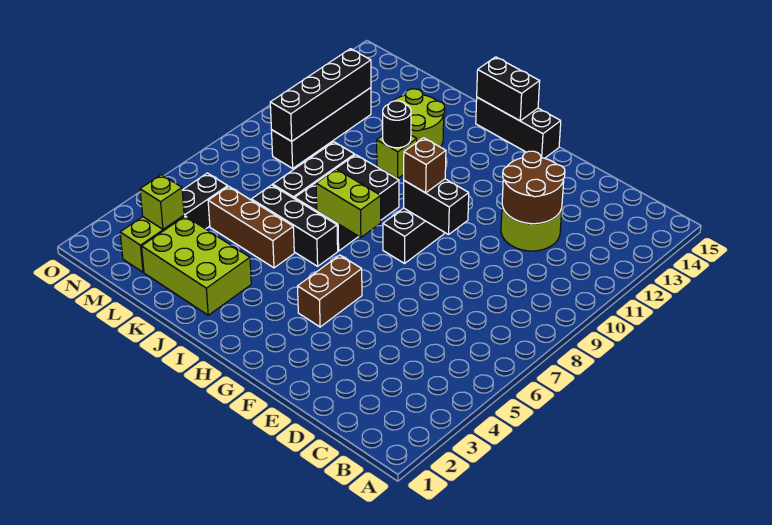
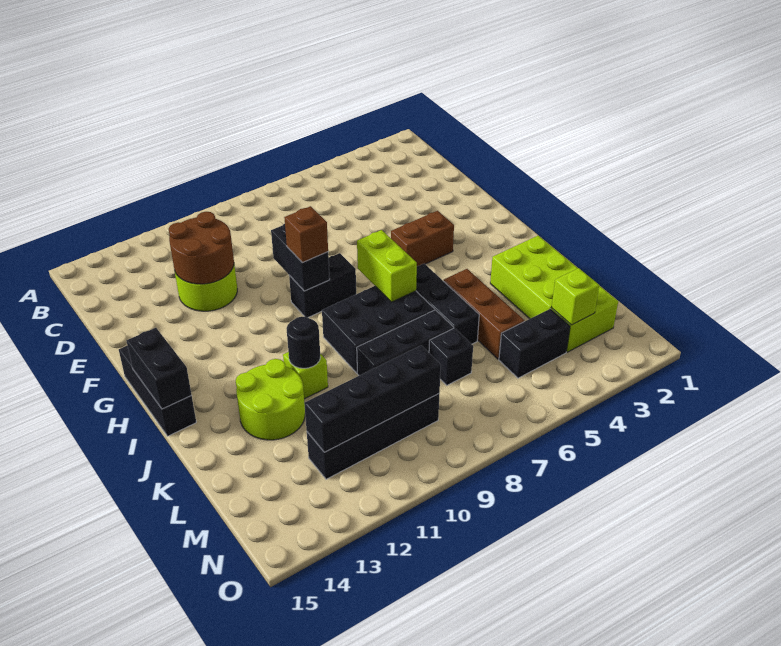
none -> black brick L7 level 1

